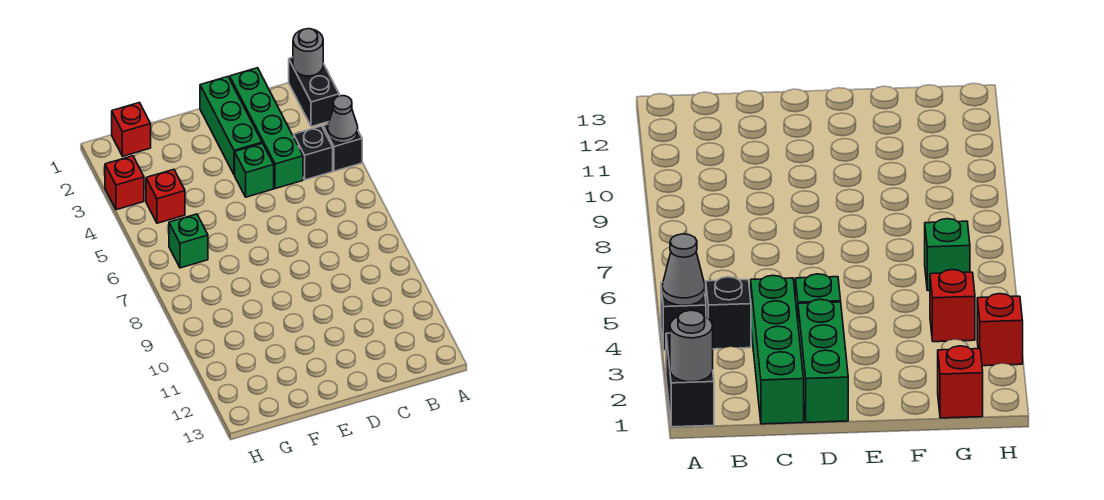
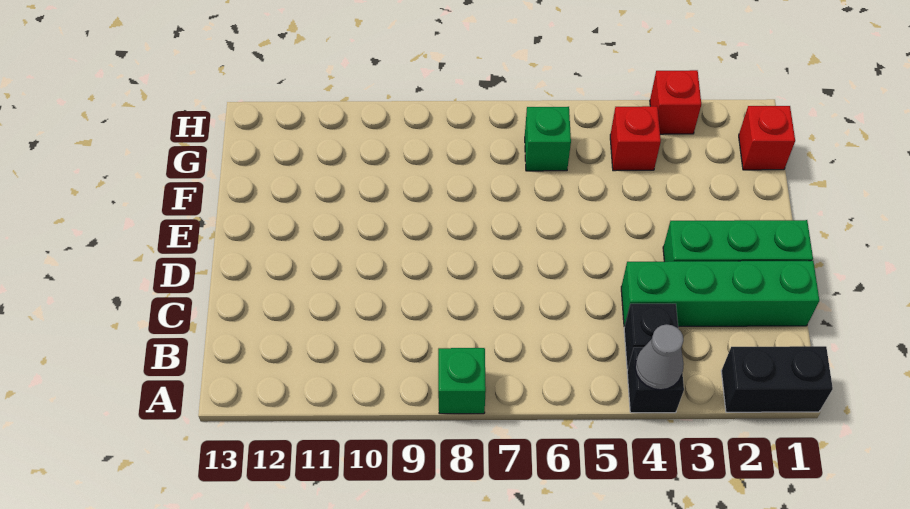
grey round brick A1 level 2 -> none
green brick D4 level 1 -> green brick A8 level 1

